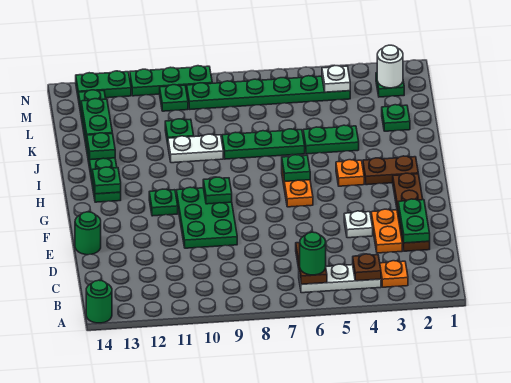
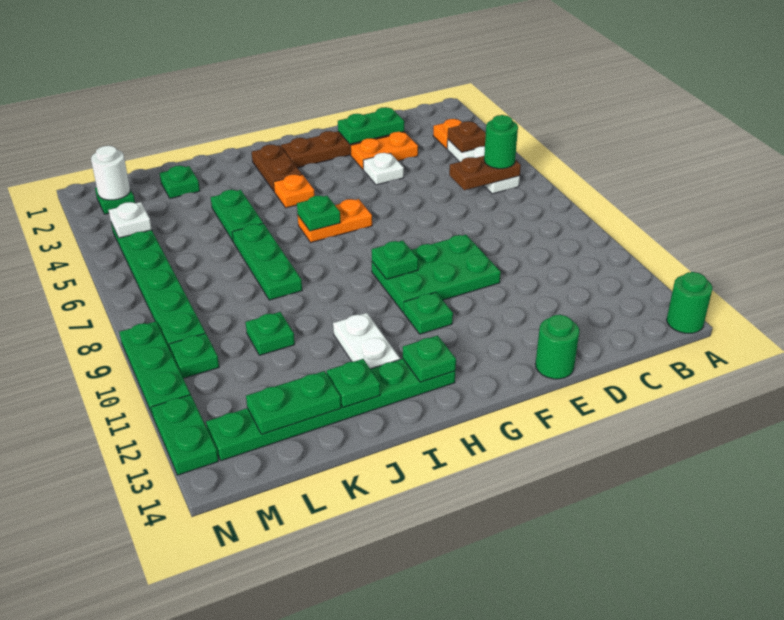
white plate J9:J10 level 1 -> white plate I11:I12 level 1

